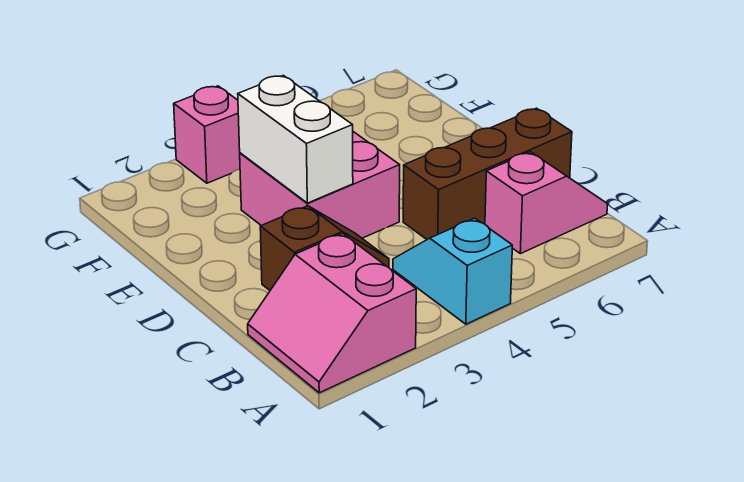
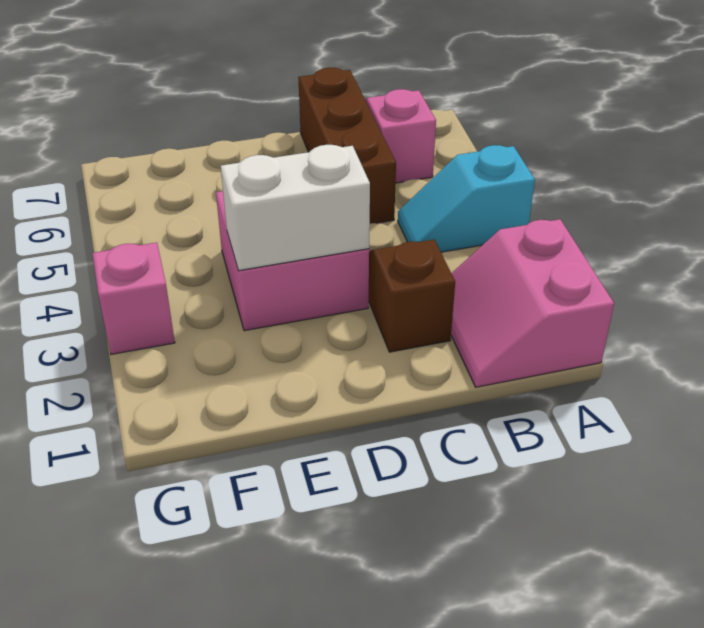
pink slope A1:B2 level 1 top 2 -> pink slope A1:B2 level 1 top A

